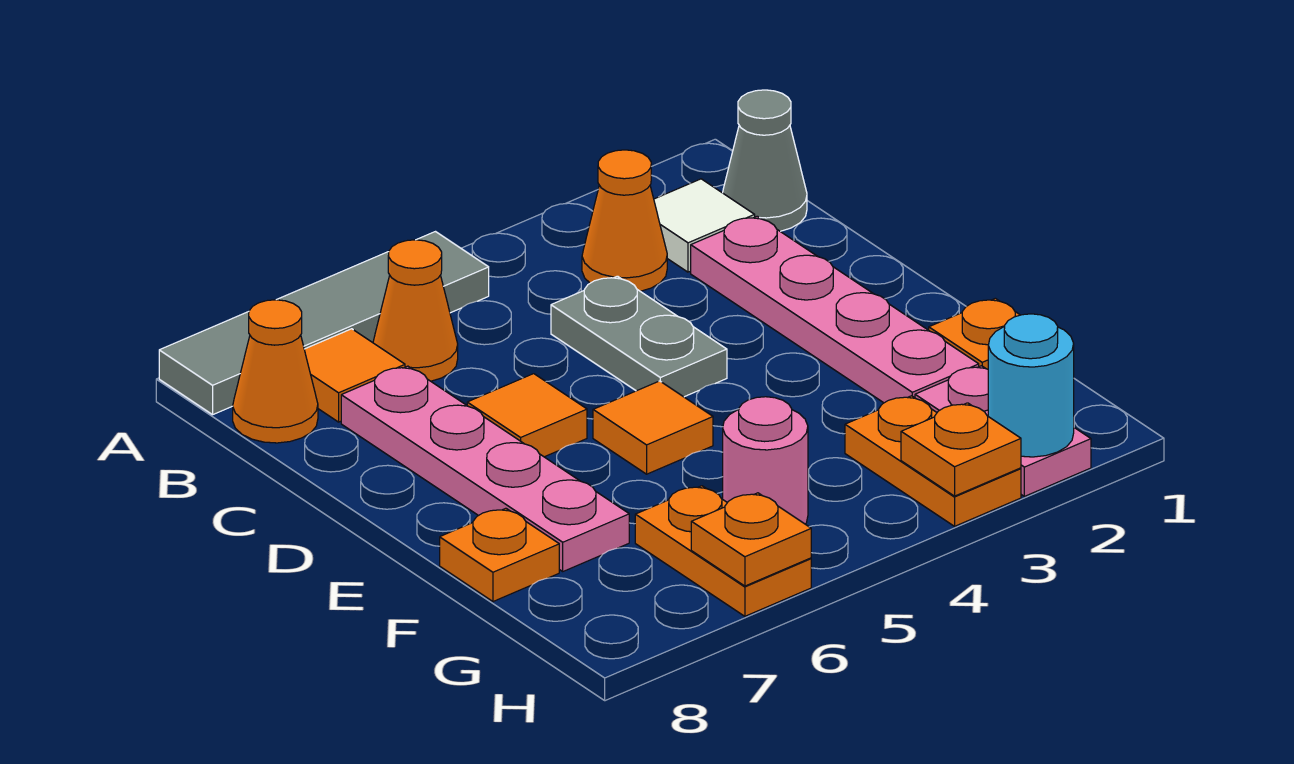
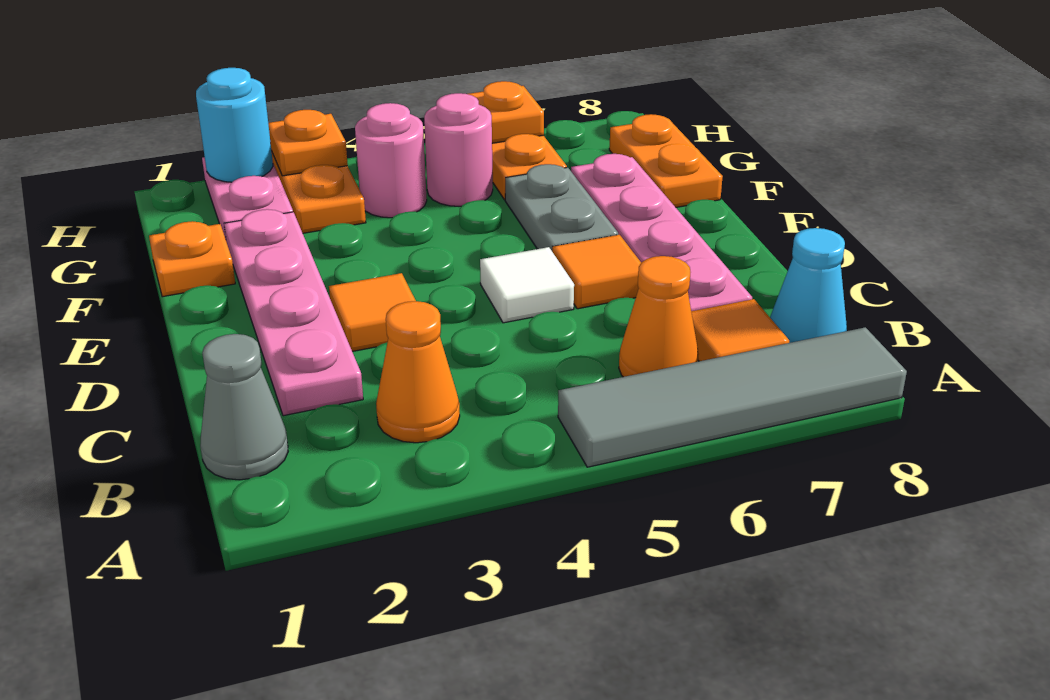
white tile B2 level 1 -> white tile D5 level 1
orange cone B8 level 1 -> cyan cone B8 level 1
grey plate C4:D4 level 1 -> grey plate E6:F6 level 1
orange tile E5 level 1 -> orange tile D3 level 1
orange plate F8 level 1 -> orange plate F8:G8 level 1
none -> pink round brick G4 level 1

